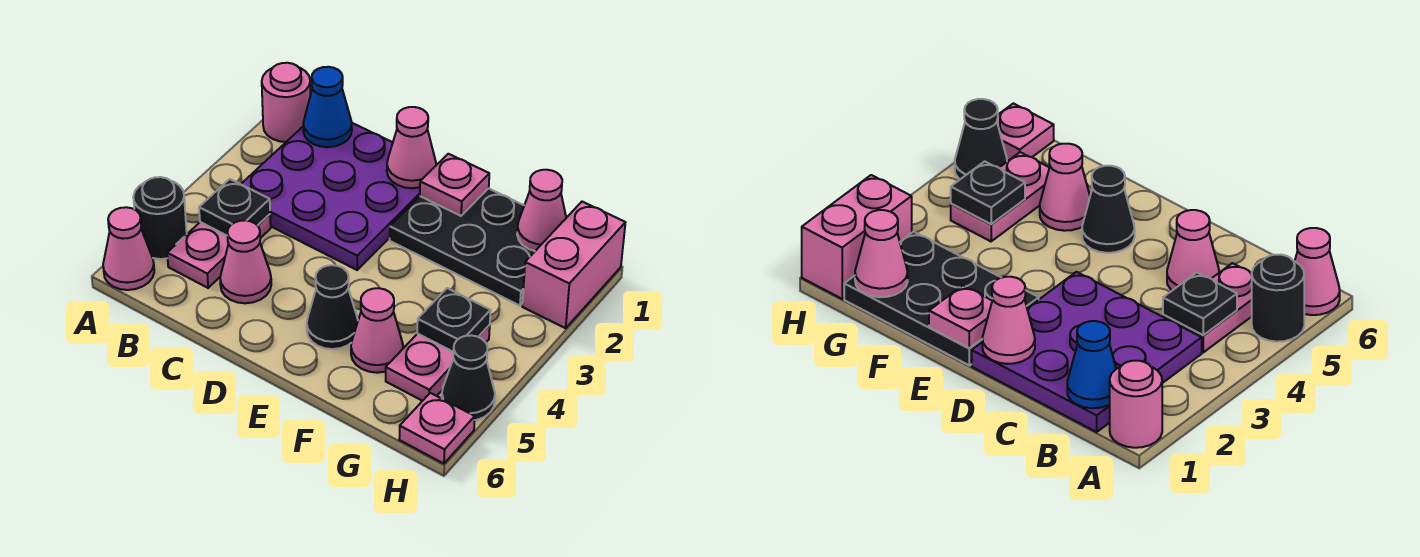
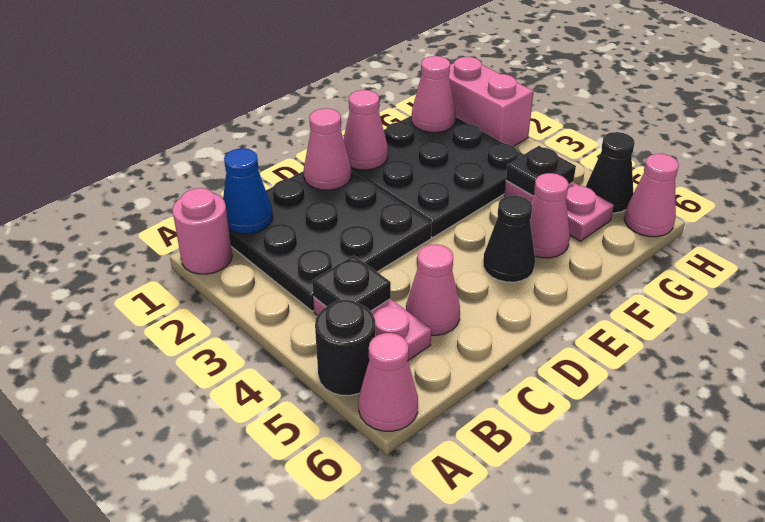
purple plate B1:D3 level 1 -> black plate B1:D3 level 1
black plate E1:G2 level 1 -> black plate E1:G3 level 1
pink plate E1 level 2 -> pink cone E1 level 2
pink plate H6 level 1 -> pink cone H6 level 1

